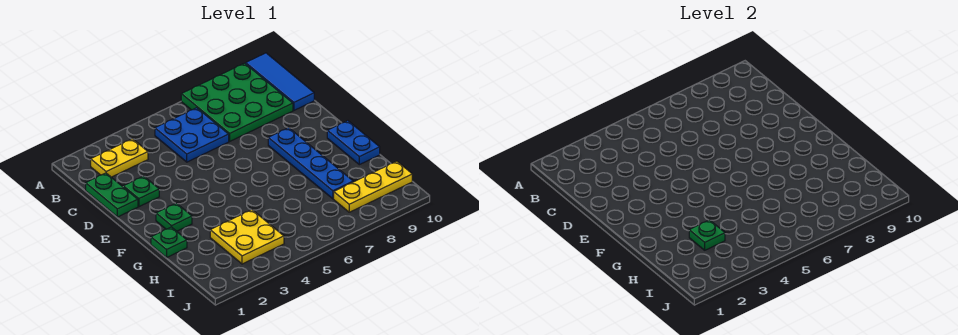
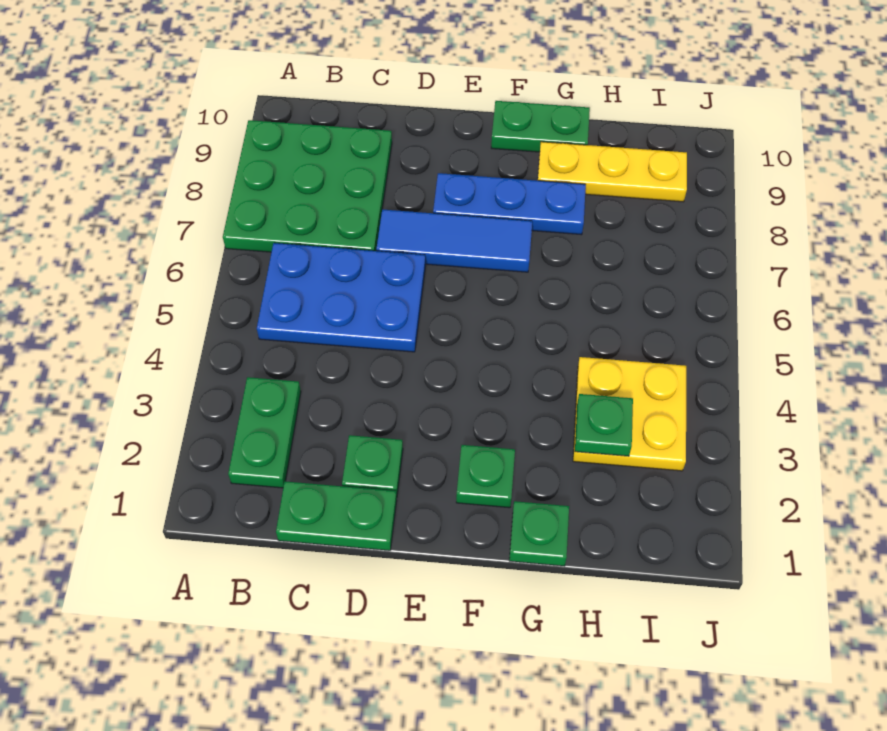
blue tile A10:C10 level 1 -> blue tile D7:F7 level 1
yellow plate B2:B3 level 1 -> green plate B2:B3 level 1
blue plate B5:C6 level 1 -> blue plate B5:D6 level 1
blue plate E8:H8 level 1 -> blue plate E8:G8 level 1
blue plate F10:G10 level 1 -> green plate F10:G10 level 1
yellow plate I8:I10 level 1 -> yellow plate G9:I9 level 1

